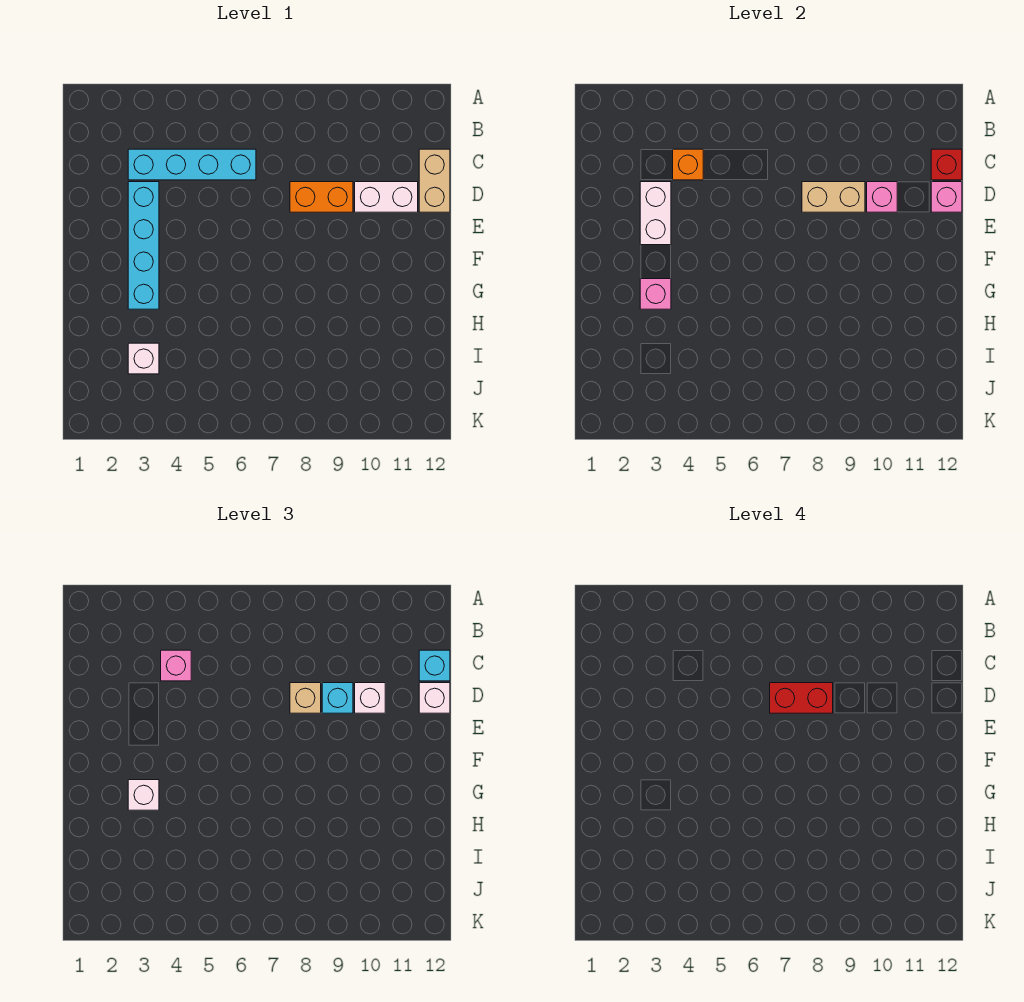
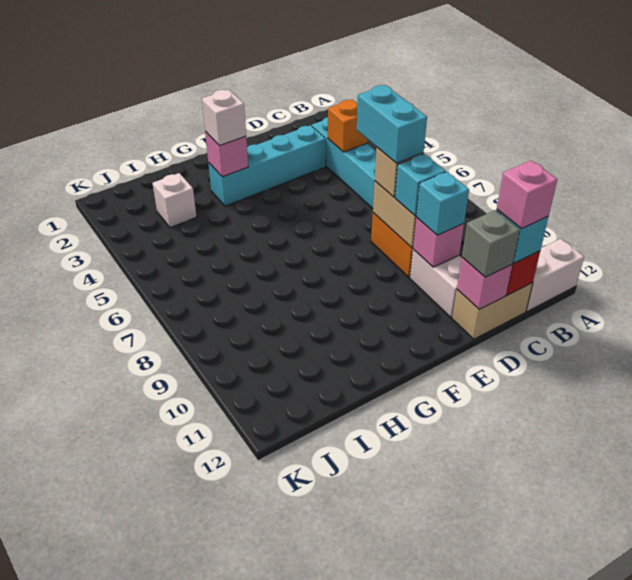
pink brick C4 level 3 -> pink brick C12 level 4
white brick D3:E3 level 2 -> white brick A12:B12 level 1
red brick D7:D8 level 4 -> cyan brick D7:D8 level 4
white brick D10 level 3 -> cyan brick D10 level 3
white brick D12 level 3 -> grey brick D12 level 3

